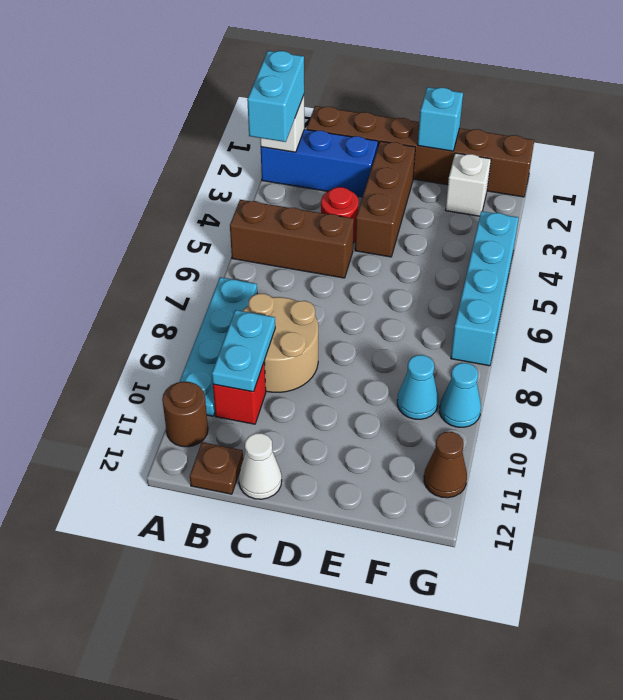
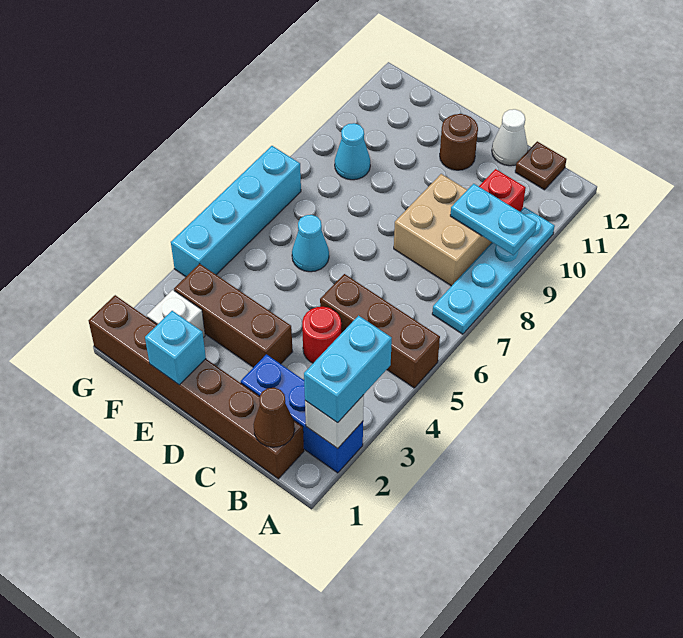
brown round brick A11 level 1 -> brown round brick D11 level 1
tan round brick B8:C9 level 1 -> tan brick B8:C9 level 1
cyan plate B9:B10 level 2 -> cyan plate A9:B9 level 2
brown brick D2:D4 level 1 -> brown brick D3:F3 level 1
cyan cone G9 level 1 -> cyan cone E6 level 1
brown cone G11 level 1 -> brown cone B1 level 2

